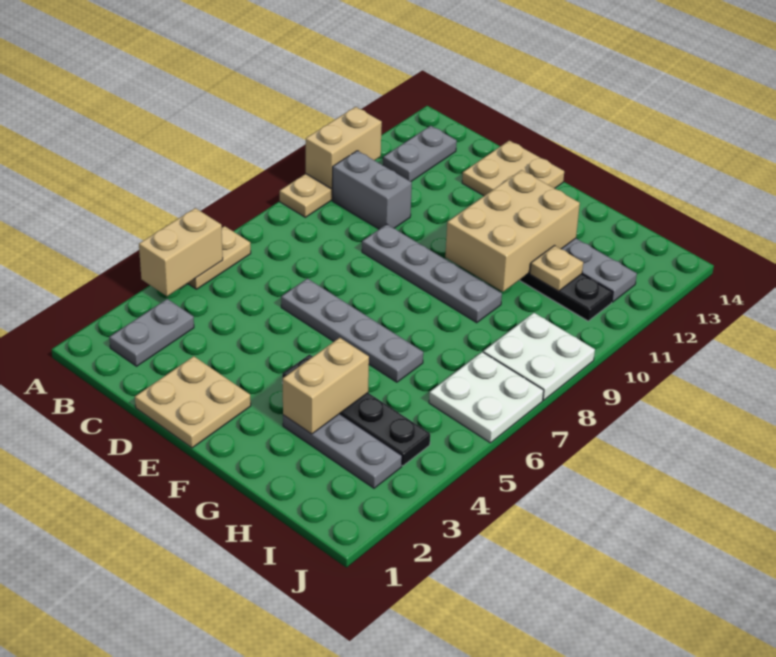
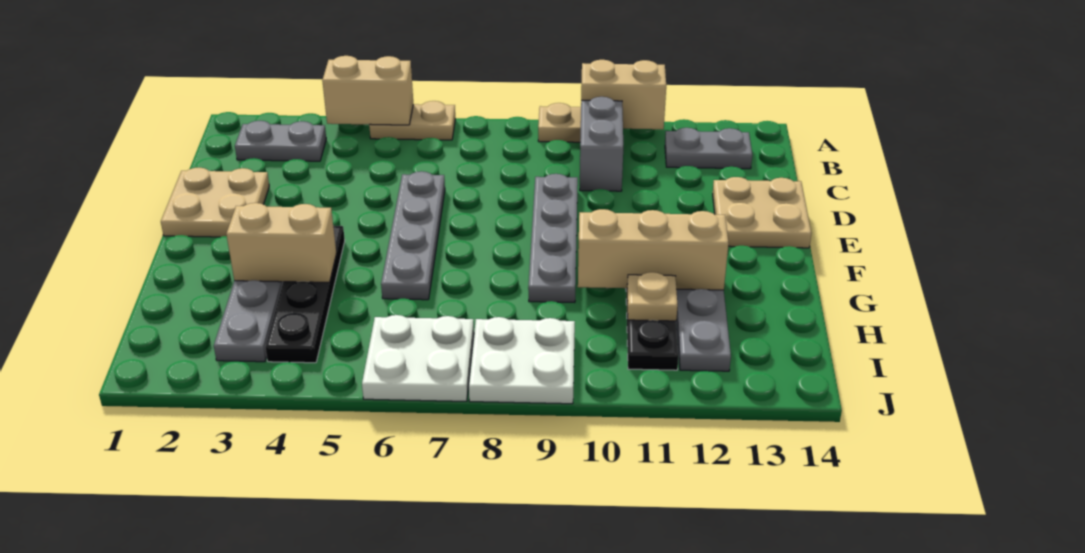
tan brick F10:G12 level 2 -> tan brick G10:G12 level 2

